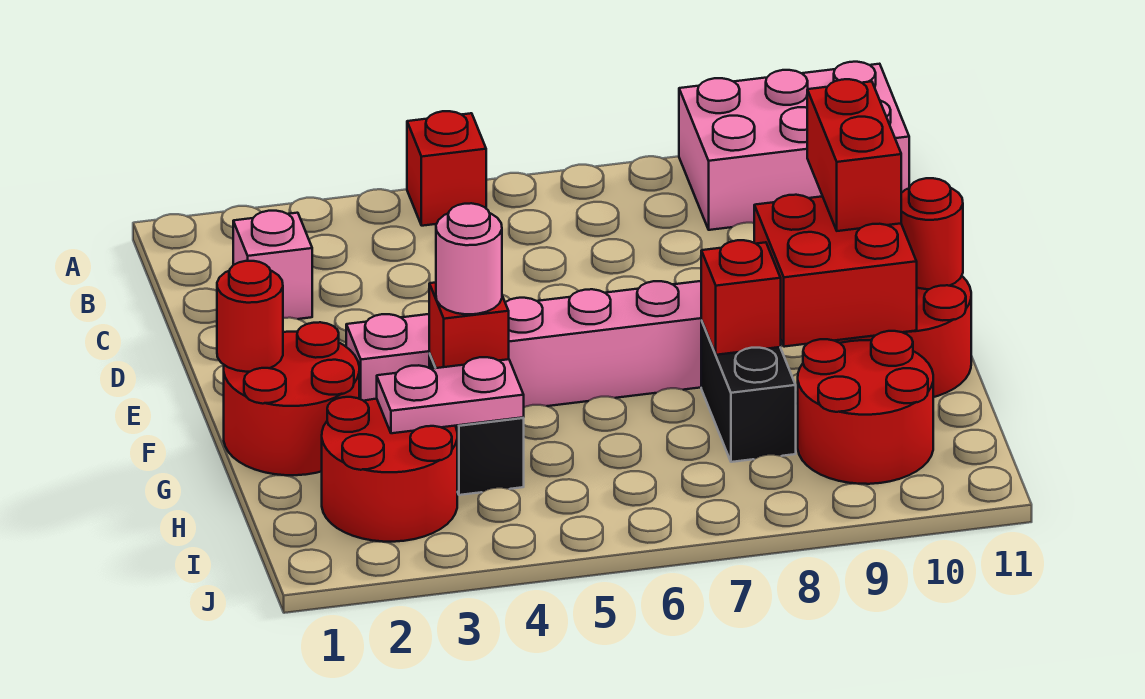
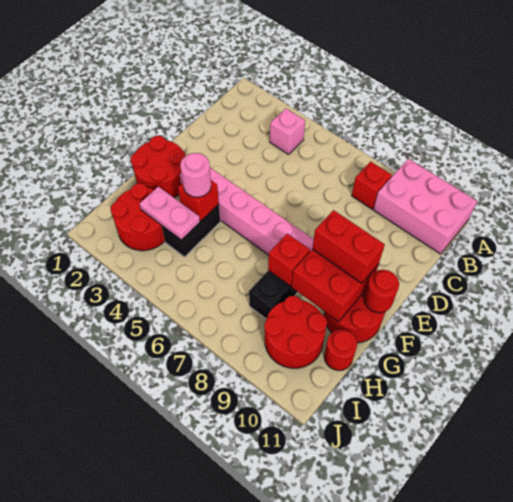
red brick A5 level 1 -> red brick B8 level 1
pink brick C2 level 1 -> pink brick B4 level 1
red brick E10:F10 level 3 -> red brick F9:F10 level 3
red round brick F1 level 2 -> red round brick H11 level 1

